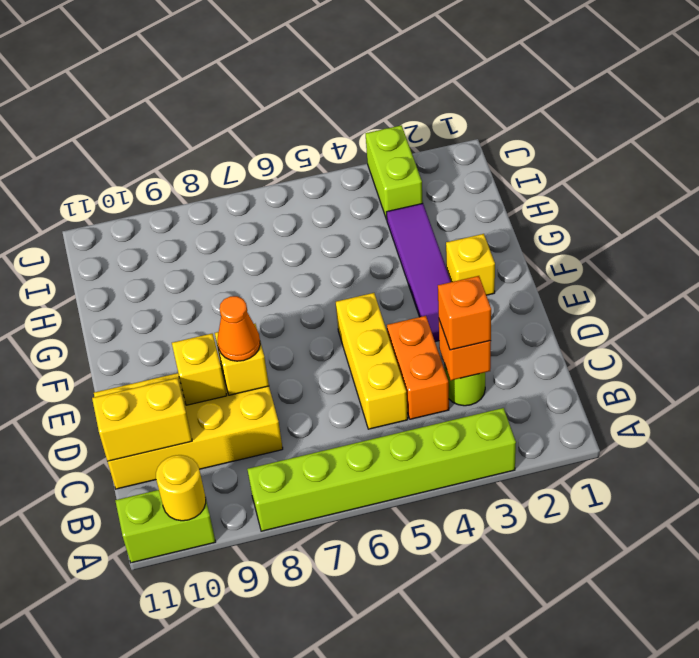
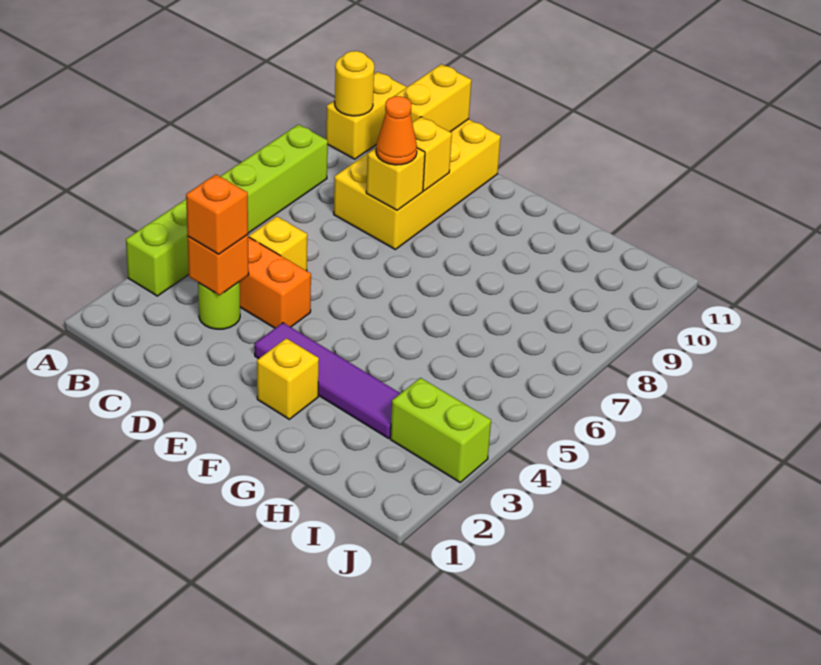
lime brick A10:A11 level 1 -> yellow brick A10:A11 level 1
yellow brick C5:E5 level 1 -> yellow brick C5 level 1

